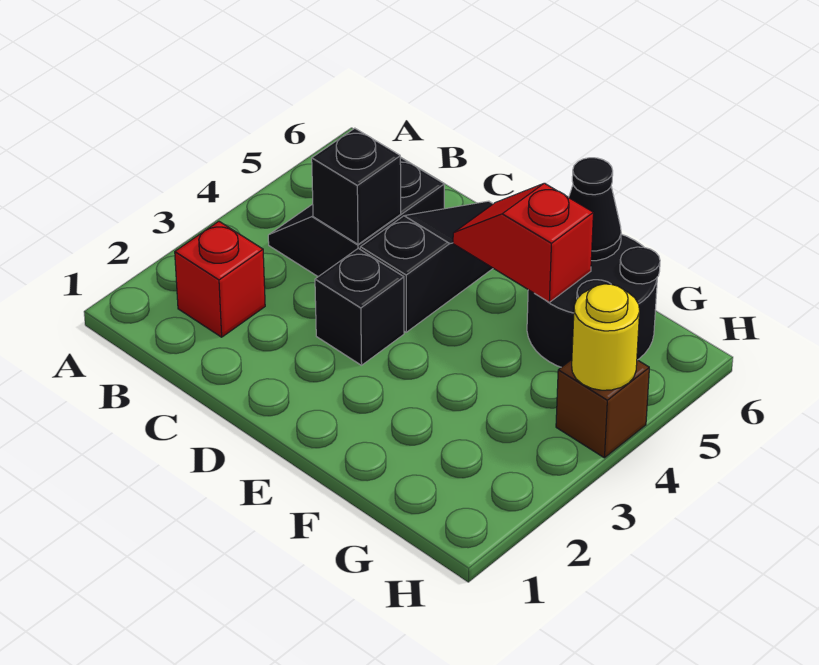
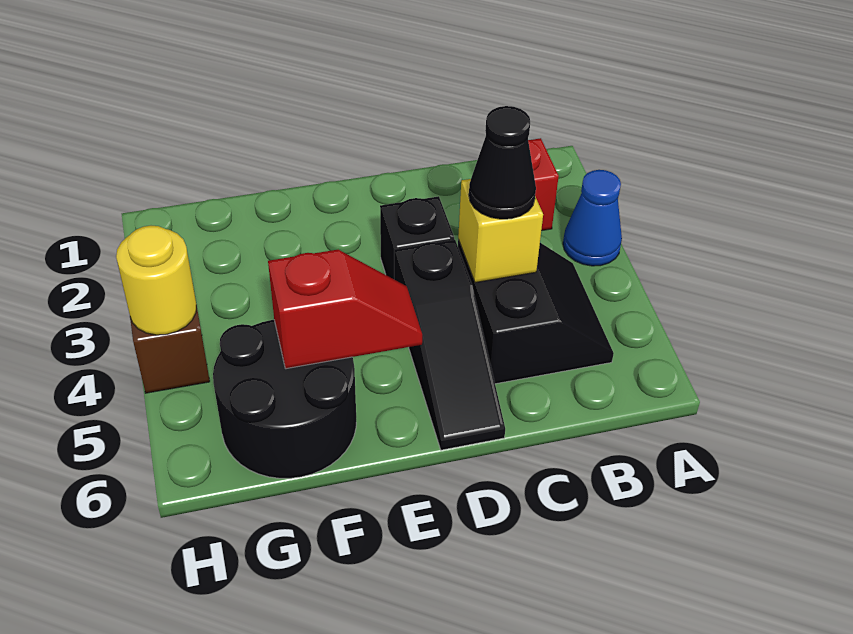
none -> blue cone A3 level 1
black brick C4 level 2 -> yellow brick C4 level 2
black cone F6 level 2 -> black cone C4 level 3

